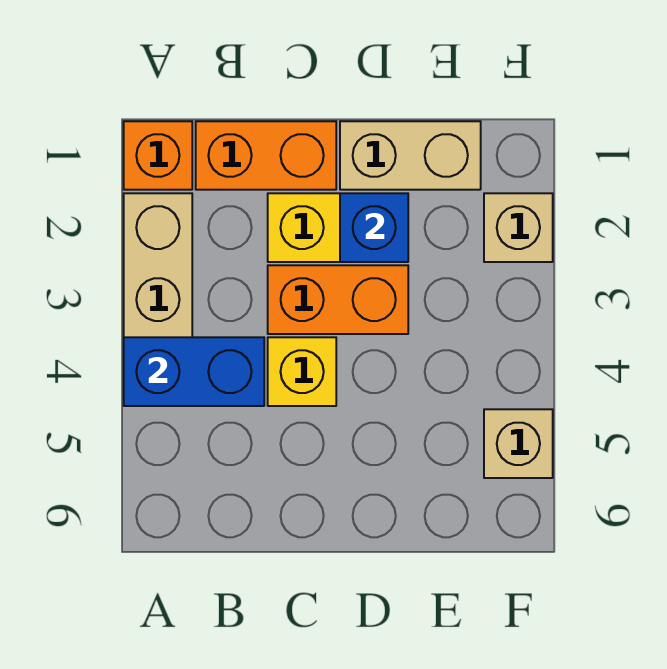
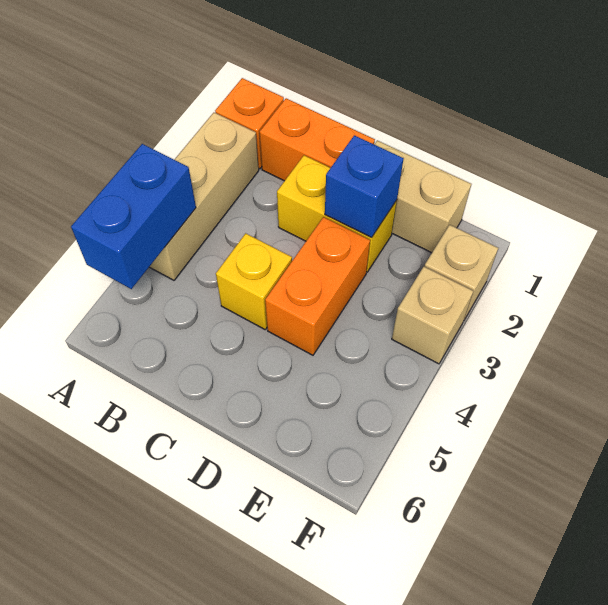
blue brick A4:B4 level 2 -> blue brick A4:A5 level 2
orange brick C3:D3 level 1 -> orange brick D3:D4 level 1
tan brick F5 level 1 -> tan brick F3 level 1

